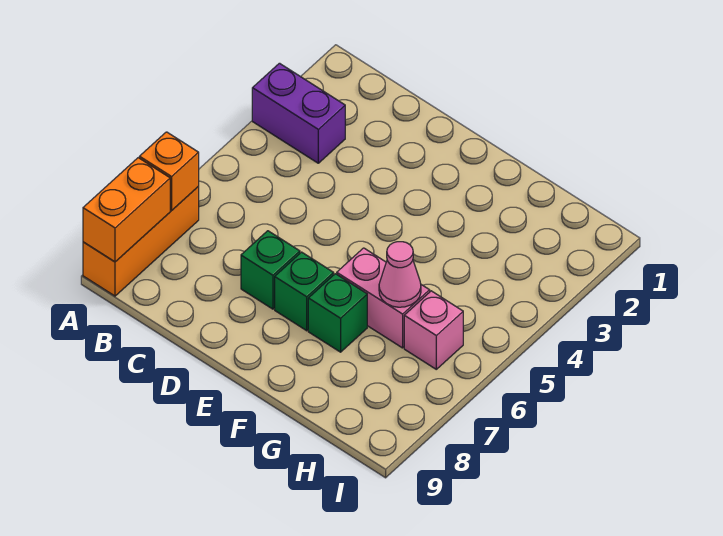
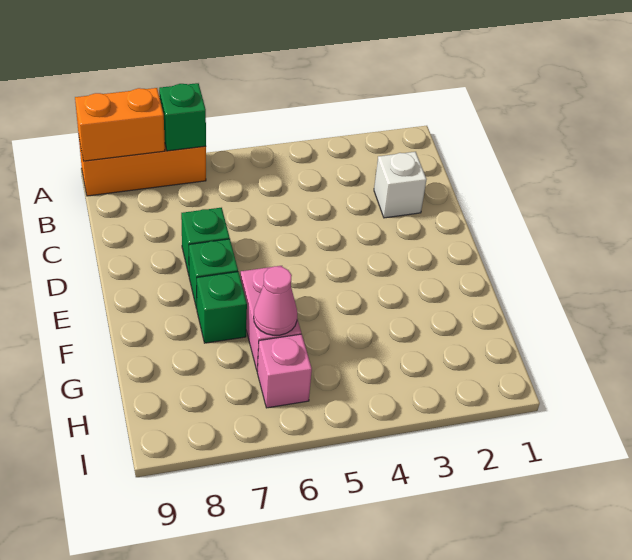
purple brick A3:B3 level 1 -> none
orange brick A7 level 2 -> green brick A7 level 2
none -> white brick C2 level 1

